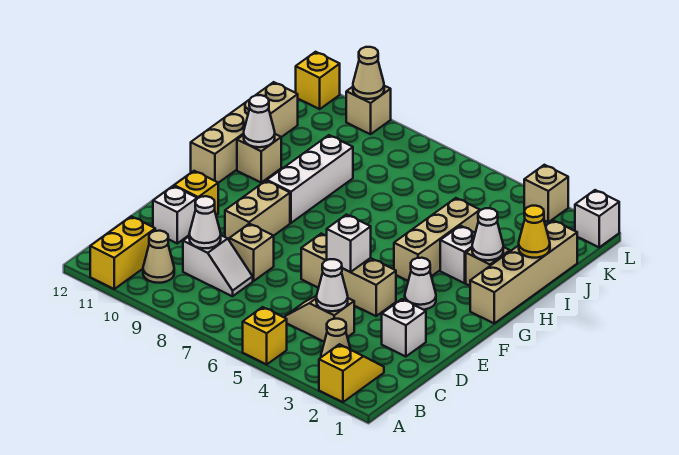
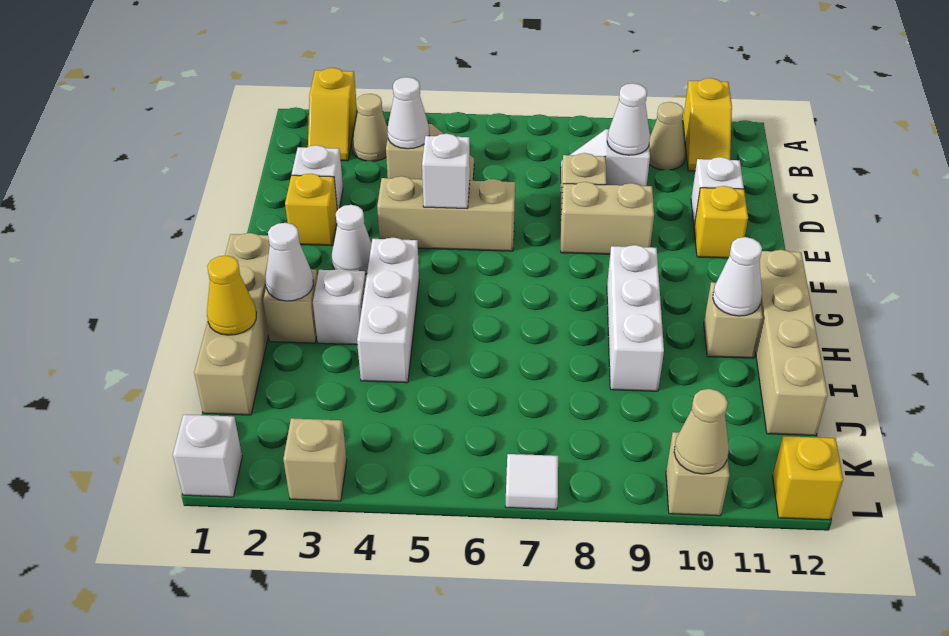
yellow brick A5 level 1 -> yellow brick E2 level 1
yellow brick A11:B11 level 1 -> yellow slope A11:B11 level 1 top A
tan brick E9:F9 level 1 -> tan brick E8:E9 level 1
tan brick G4:I4 level 1 -> white brick G4:I4 level 1
none -> white tile L7 level 1

